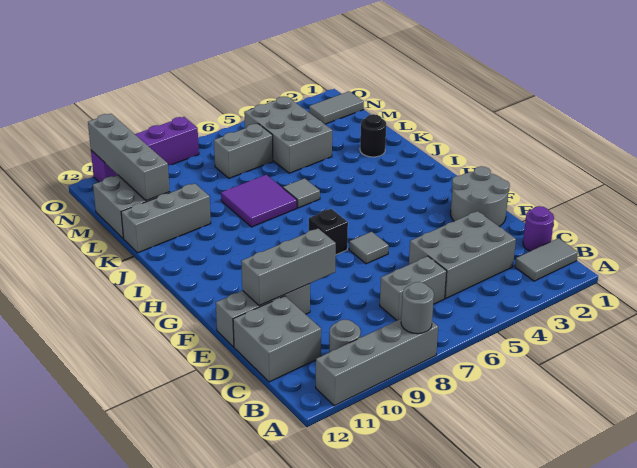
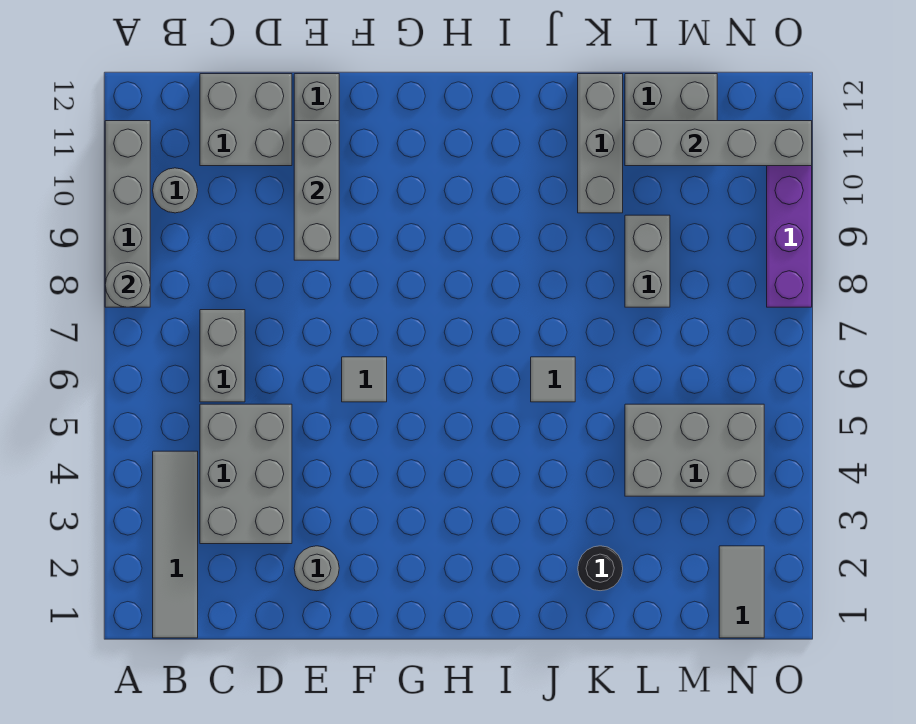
grey tile B1:B2 level 1 -> grey tile B1:B4 level 1
purple round brick C1 level 1 -> none
grey round brick E1:F2 level 1 -> grey round brick E2 level 1
black brick G7 level 1 -> none
purple tile J7:K8 level 1 -> none
grey brick M6:M7 level 1 -> grey brick L8:L9 level 1

